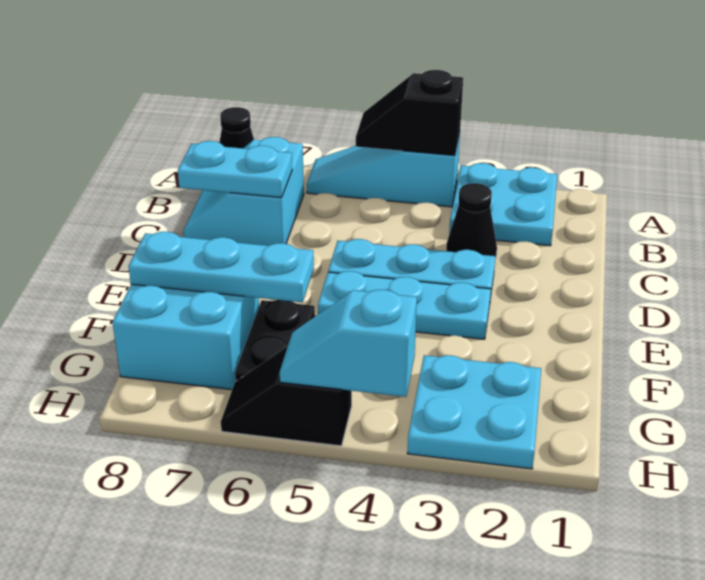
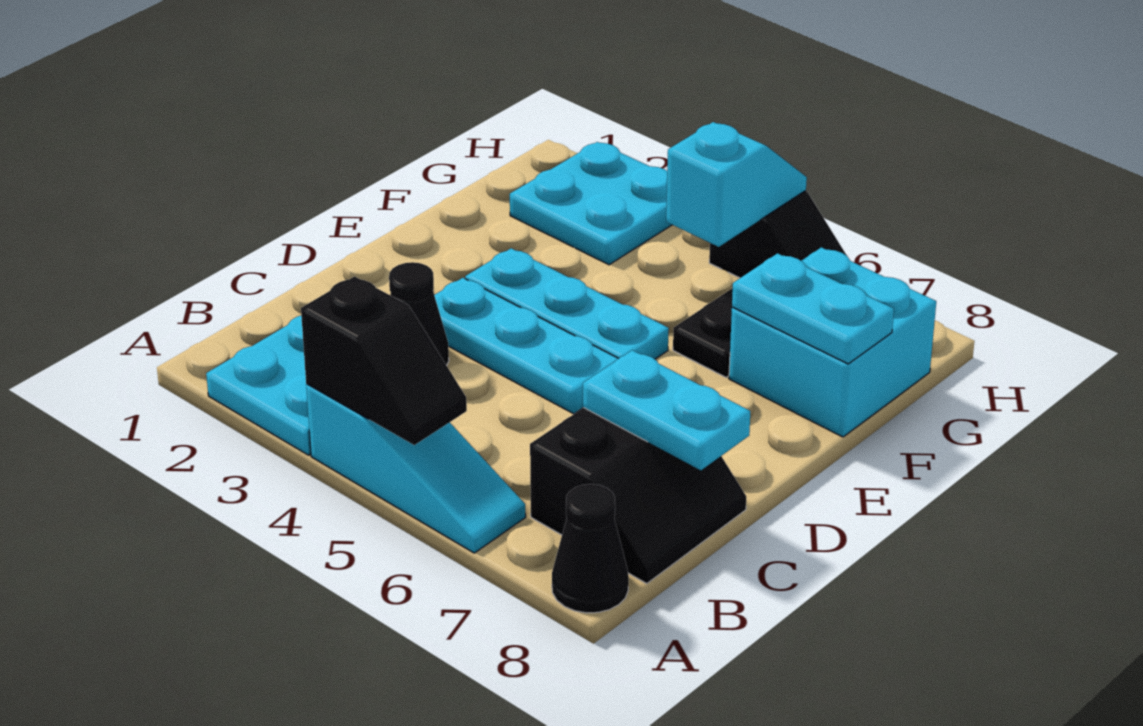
cyan slope B7:C8 level 1 top 7 -> black slope B7:C8 level 1 top 7
cyan plate F6:F8 level 2 -> cyan plate F7:F8 level 2
cyan slope H4:H5 level 2 top 4 -> cyan slope G5:H5 level 2 top G

